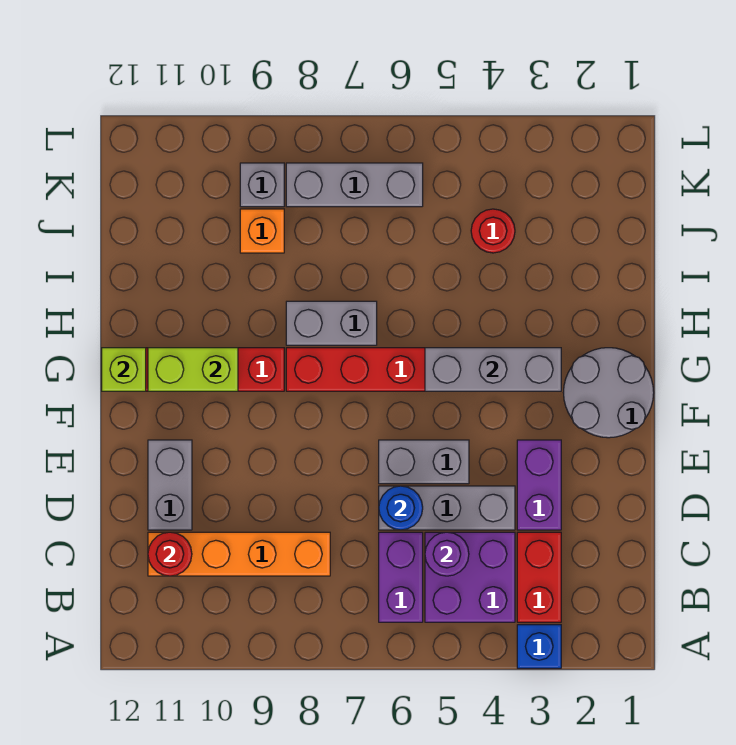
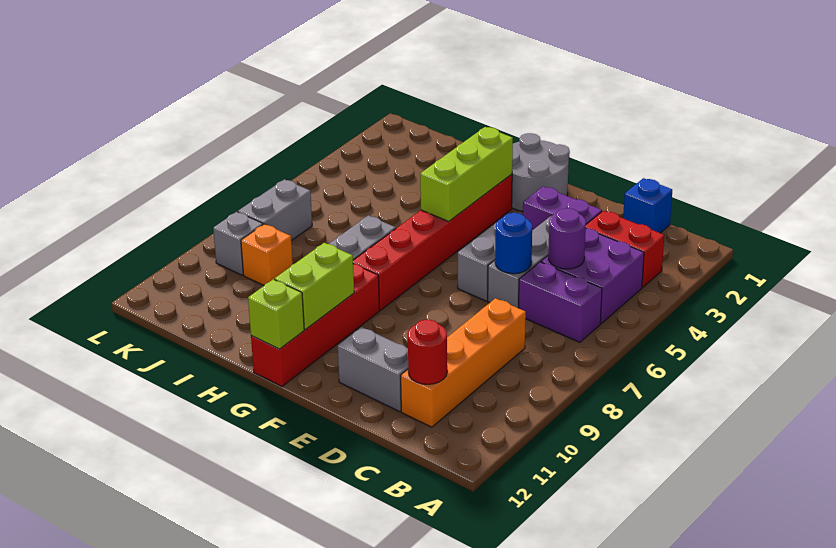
blue brick A3 level 1 -> blue brick C1 level 1
grey brick G3:G5 level 2 -> lime brick G3:G5 level 2
red round brick J4 level 1 -> none
grey brick K6:K8 level 1 -> grey brick K7:K8 level 1

